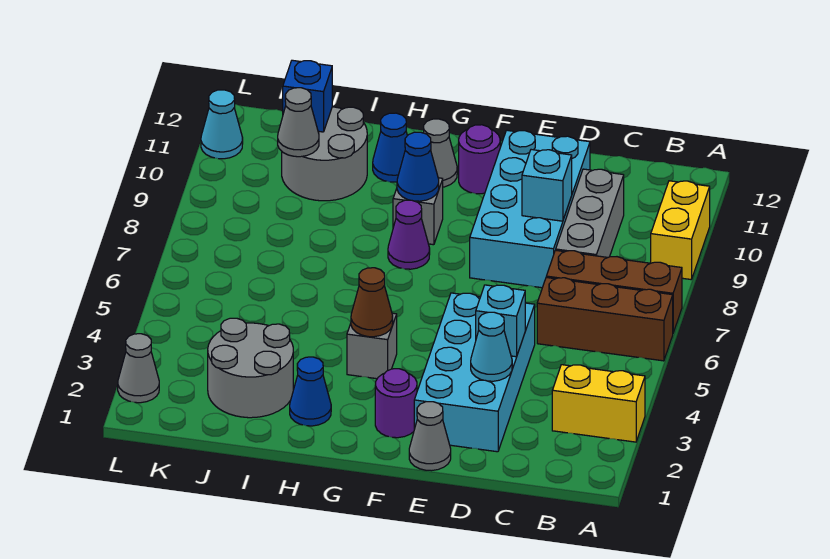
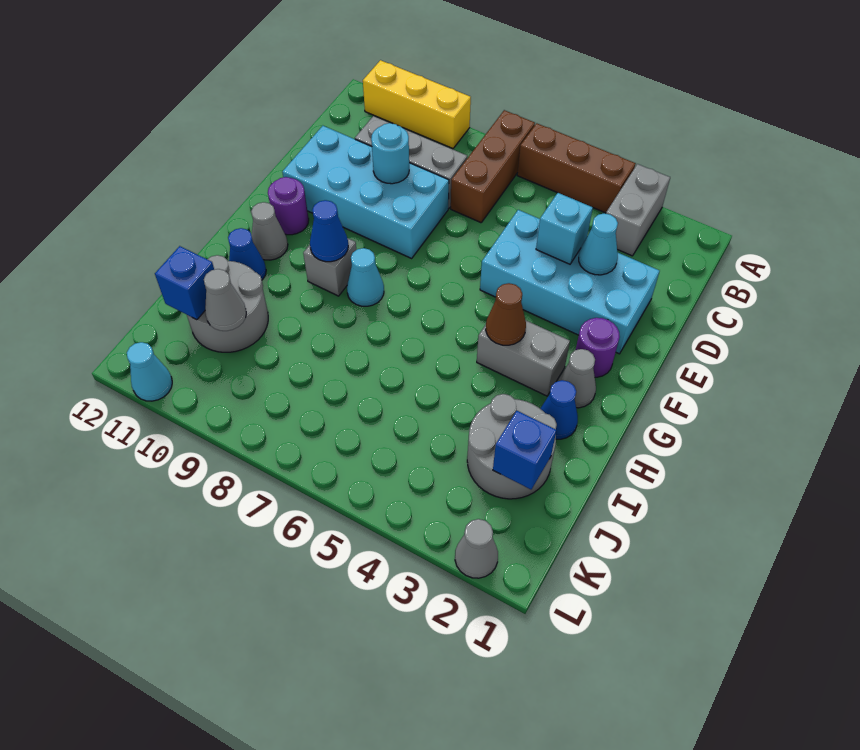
yellow brick A3:B3 level 1 -> grey brick A3:B3 level 1
brown brick A6:C6 level 1 -> brown brick A4:A6 level 1
yellow brick A9:A10 level 1 -> yellow brick A9:A11 level 1
cyan brick D9 level 2 -> cyan round brick D9 level 2
grey cone E1 level 1 -> grey cone G2 level 1
grey brick G4 level 1 -> grey brick G3:G4 level 1
purple cone G8 level 1 -> cyan cone G8 level 1
none -> blue brick J2 level 2

